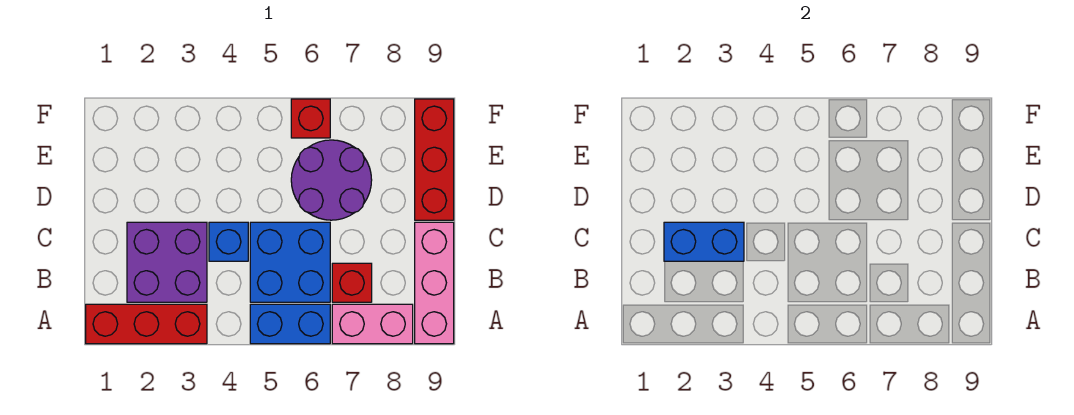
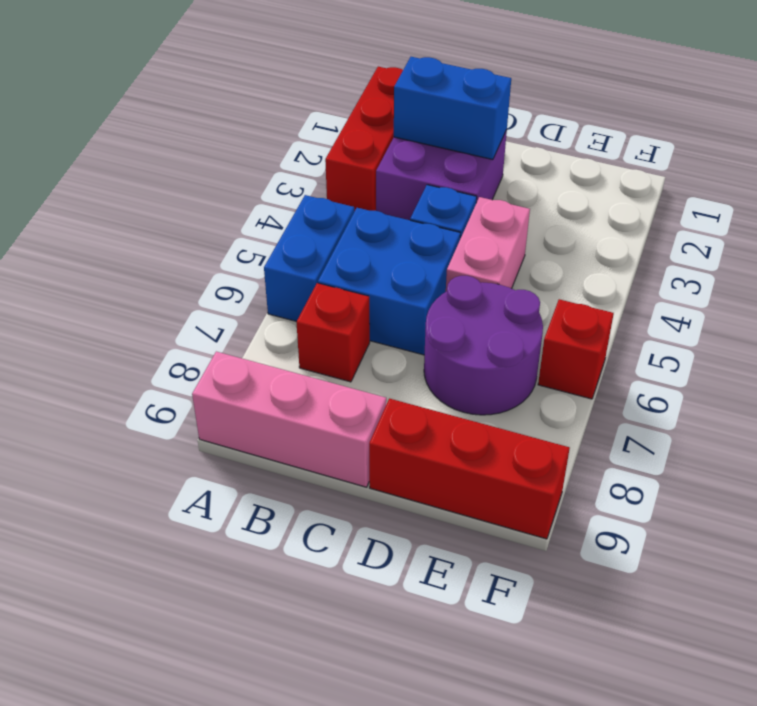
pink brick A7:A8 level 1 -> pink brick D4:D5 level 1
blue brick C2:C3 level 2 -> blue brick B2:C2 level 2

